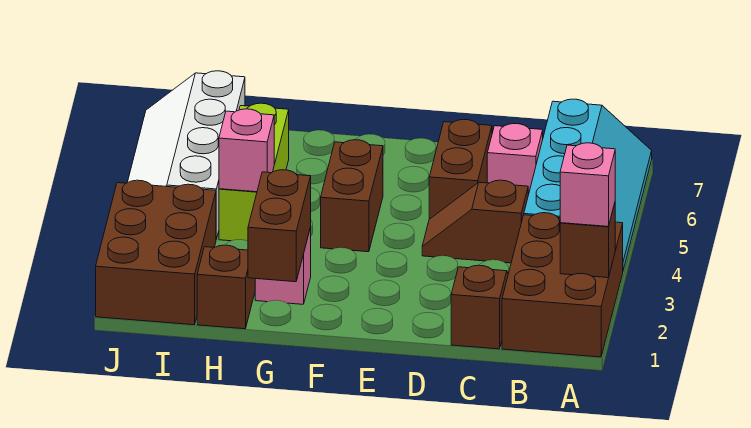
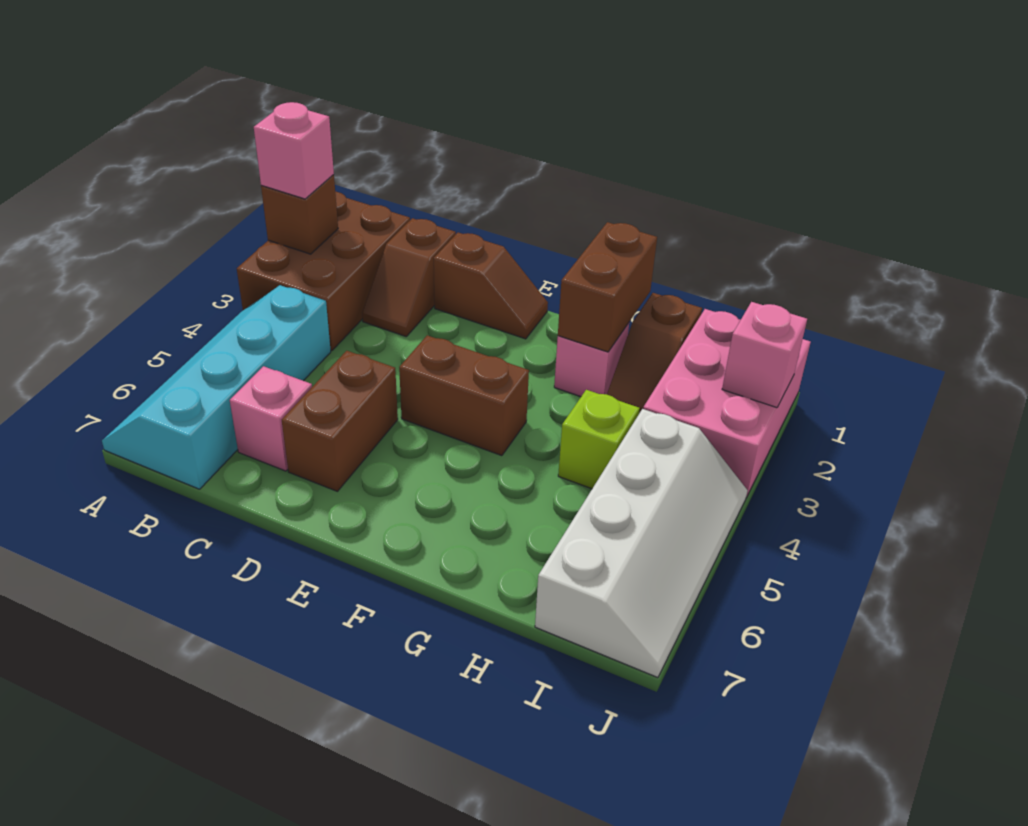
brown slope C4:D4 level 1 top C -> brown slope D1:E1 level 1 top D
brown brick F4:F5 level 1 -> brown brick E4:F4 level 1
lime brick H4:H6 level 1 -> lime brick H4 level 1
pink brick H4 level 2 -> pink brick J2 level 2
brown brick I1:J3 level 1 -> pink brick I1:J3 level 1

